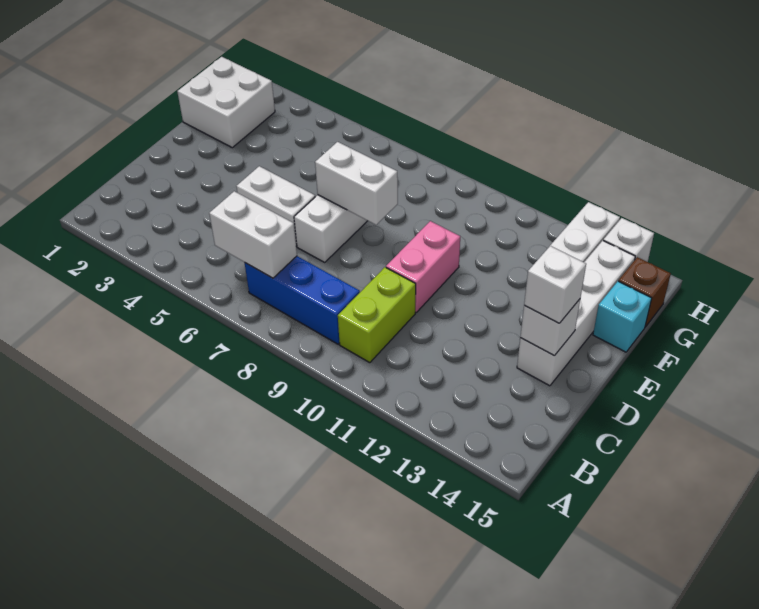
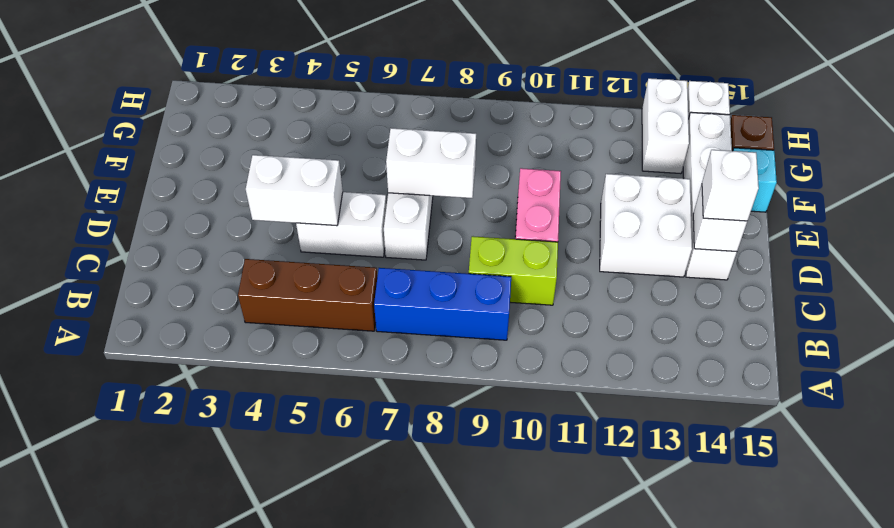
none -> brown brick B4:B6 level 1
white brick B6:B7 level 2 -> white brick D4:D5 level 2
lime brick B10:C10 level 1 -> lime brick C9:C10 level 1
white brick F1:G2 level 1 -> white brick D12:E13 level 1

